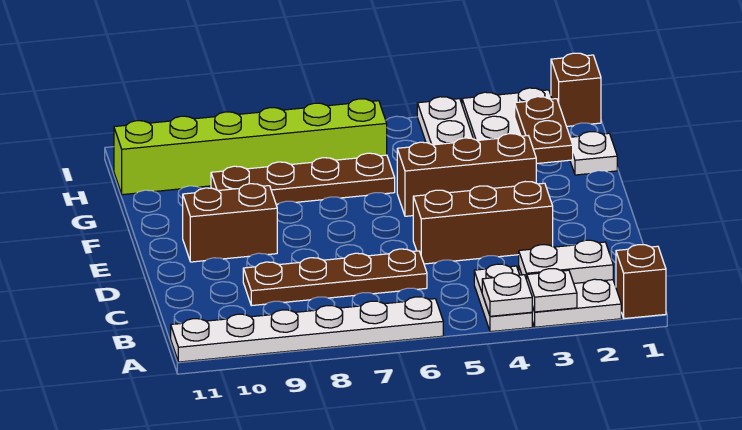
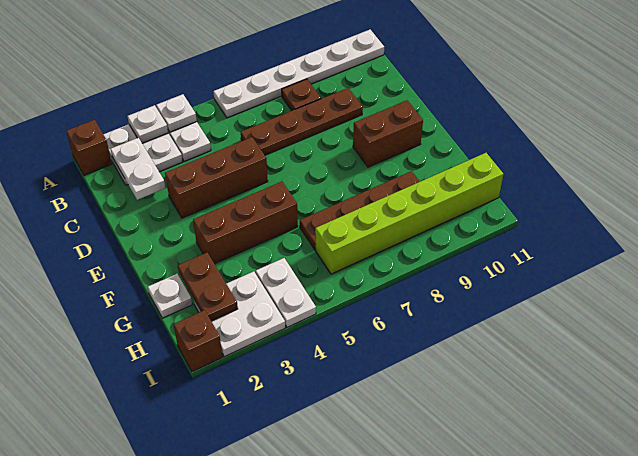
white plate B2:B3 level 2 -> white plate B2:C2 level 2
none -> brown plate B8 level 1

